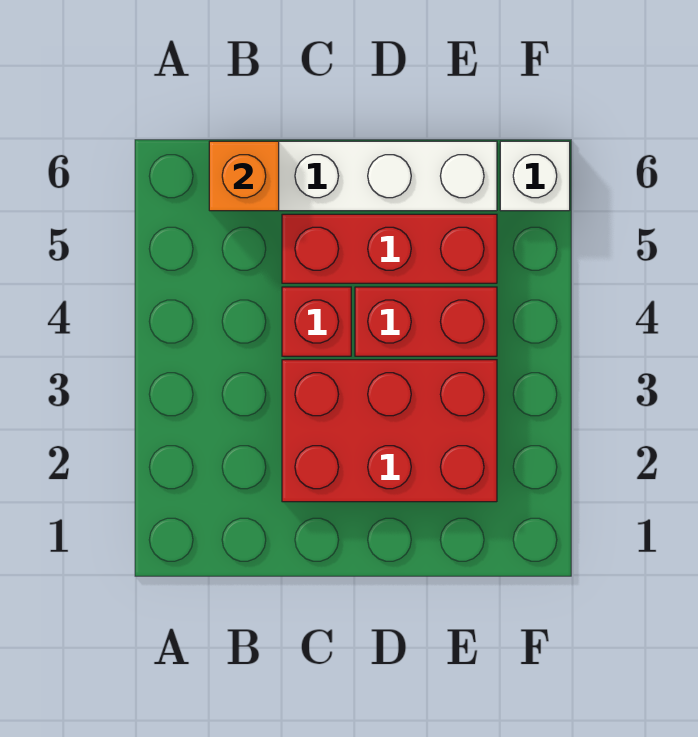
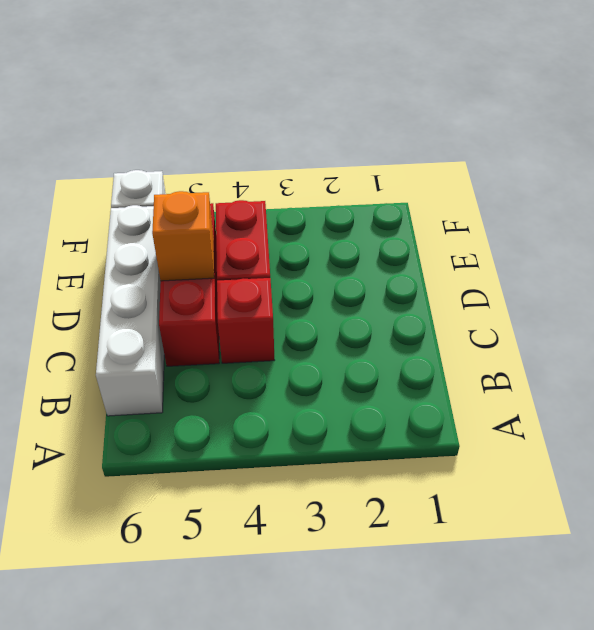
orange brick B6 level 2 -> orange brick D5 level 2
red brick C2:E3 level 1 -> none

